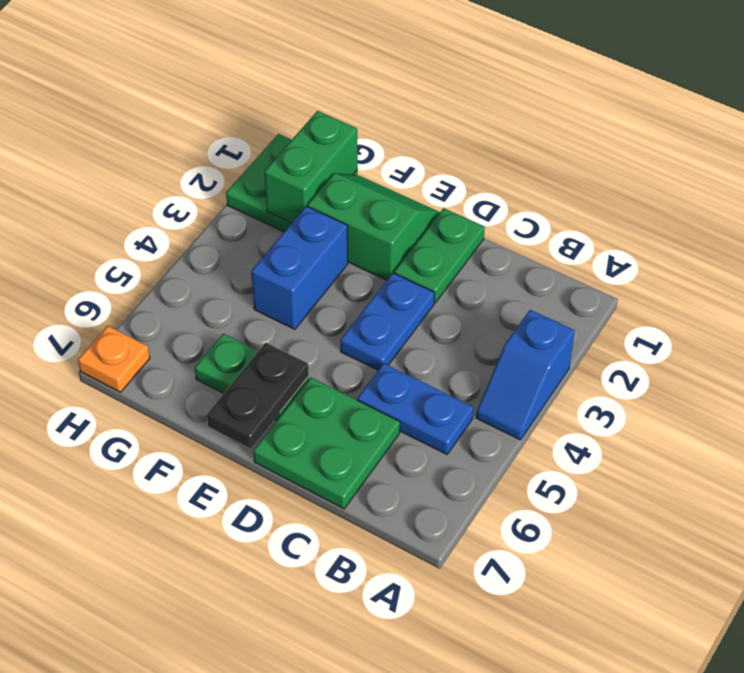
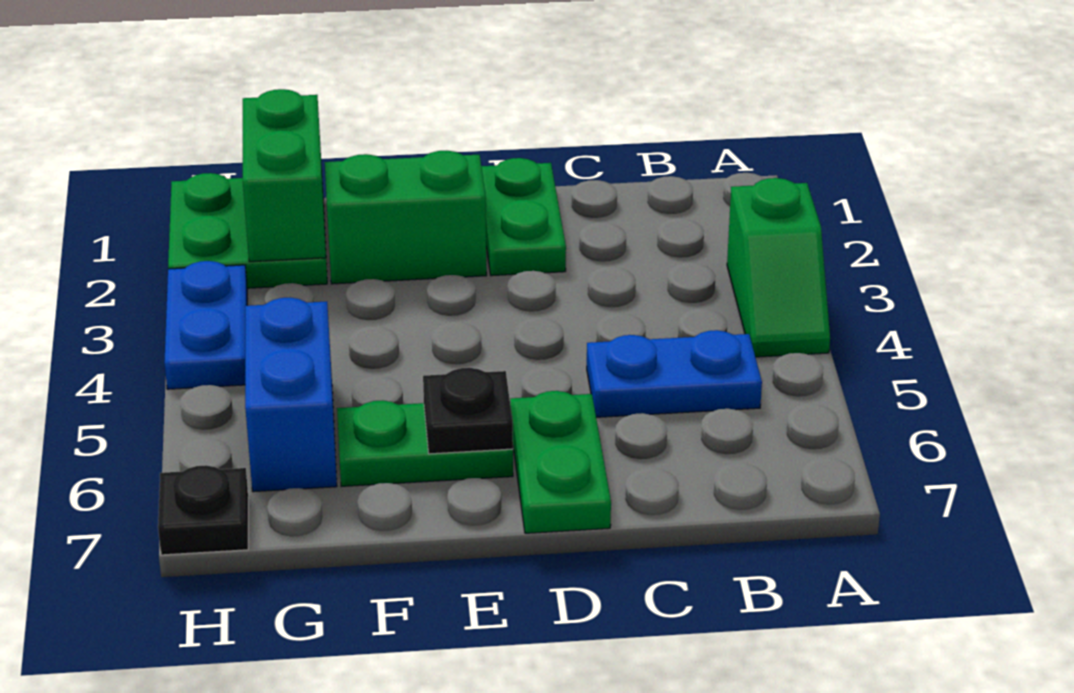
blue slope A3:A4 level 1 top 3 -> green slope A3:A4 level 1 top 3
green plate C6:D7 level 1 -> green plate D6:D7 level 1
blue plate D3:D4 level 1 -> blue plate H3:H4 level 1
black plate E6:E7 level 2 -> black plate E6 level 2
blue brick F3:F4 level 1 -> blue brick G5:G6 level 1
orange plate H7 level 1 -> black plate H7 level 1

